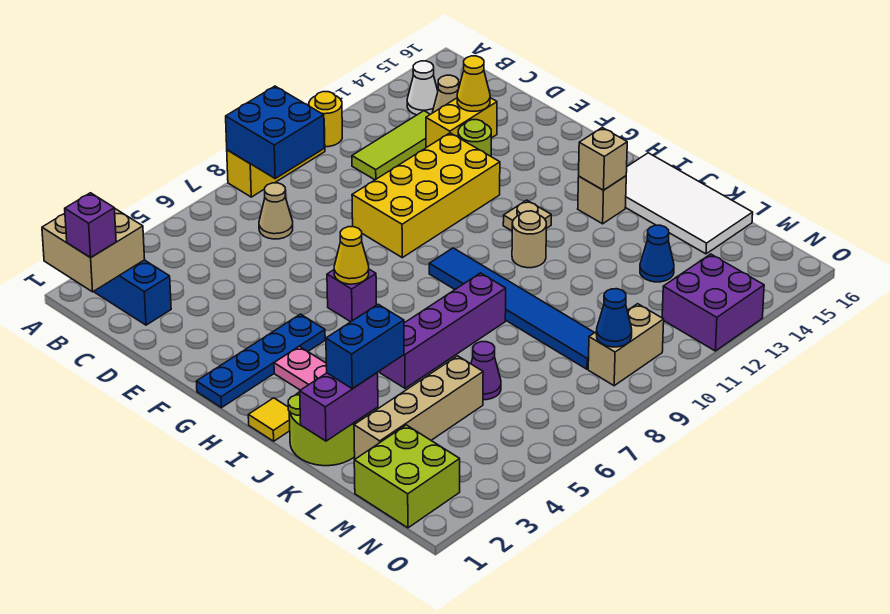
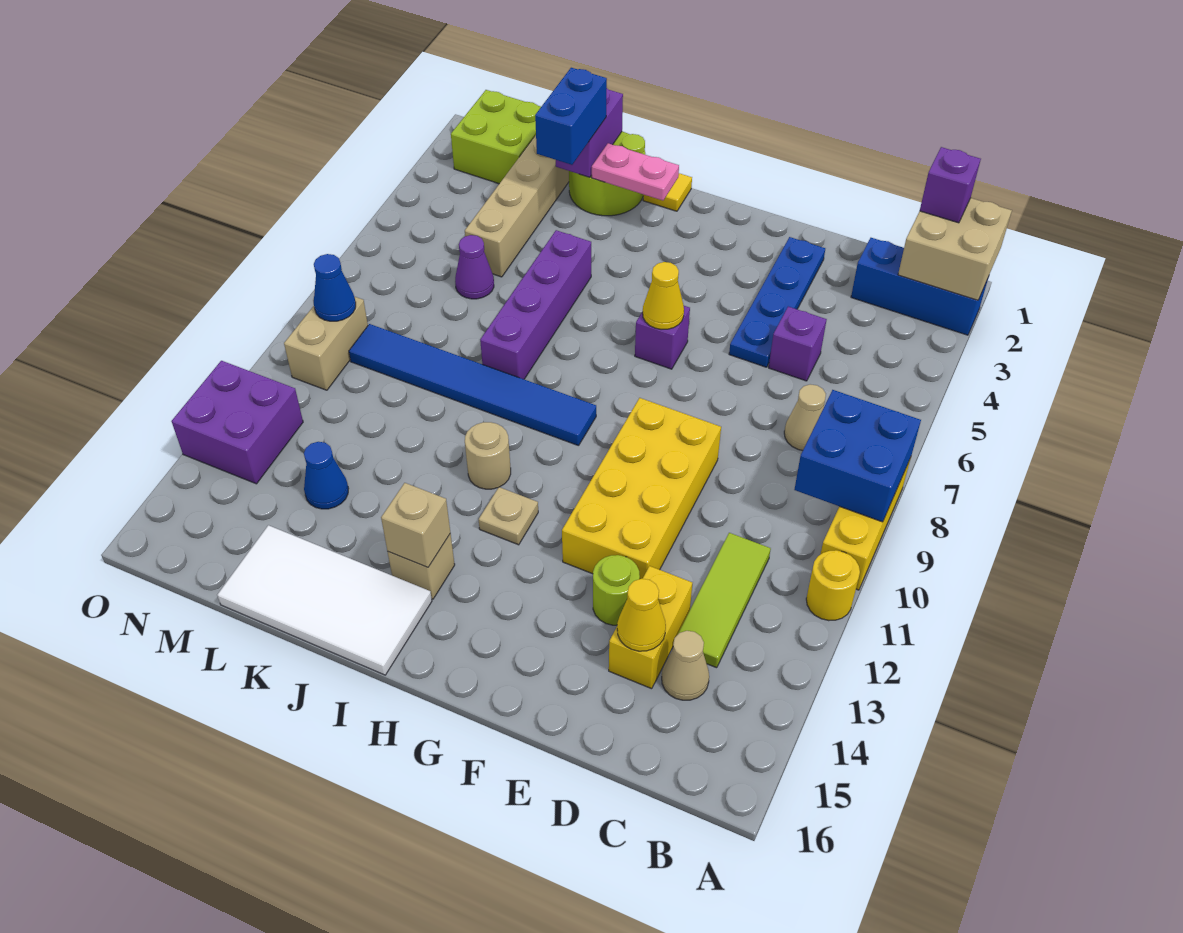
white cone B14 level 1 -> none
none -> purple brick D5 level 1
blue plate G1:G4 level 1 -> blue plate E2:E5 level 1

